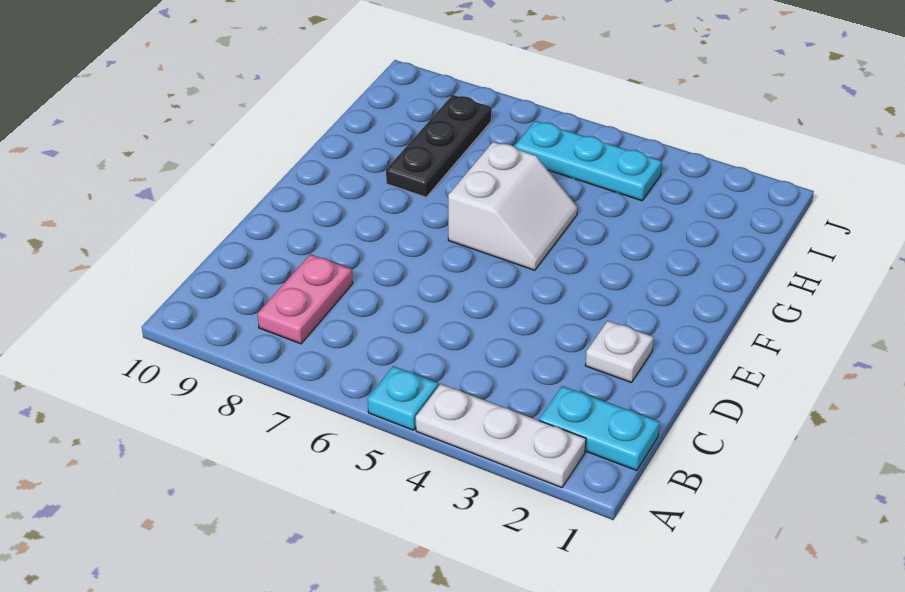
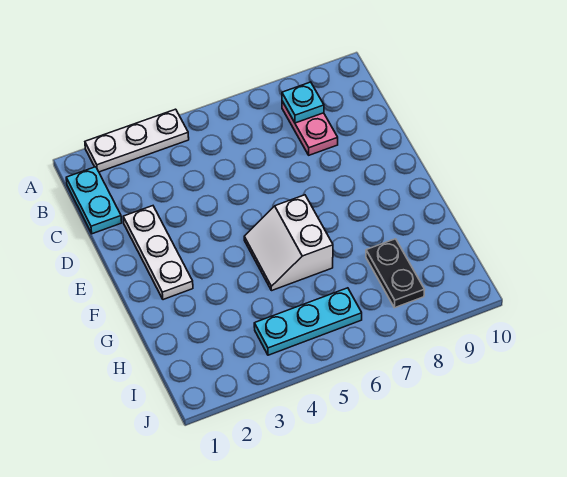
cyan plate A5 level 1 -> cyan plate B8 level 2
cyan plate B1:B2 level 1 -> cyan plate B1:C1 level 1
white plate D2 level 1 -> white plate D2:F2 level 1
black plate G8:I8 level 1 -> black plate H8:I8 level 1

